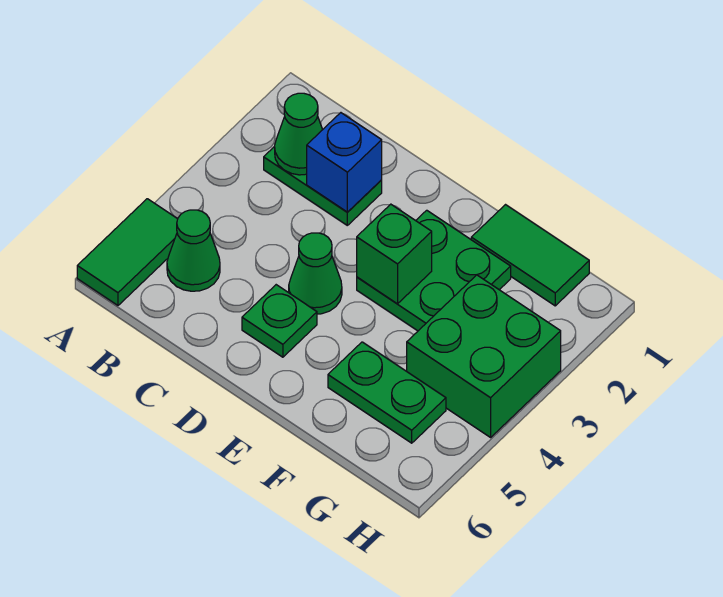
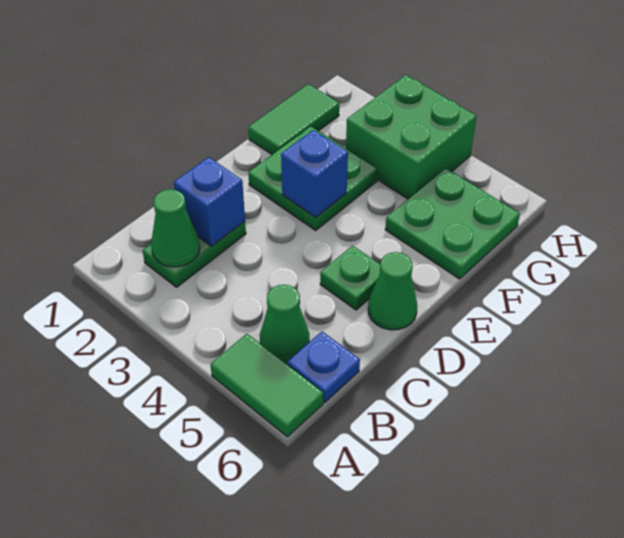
none -> blue plate B6 level 1
green cone D4 level 1 -> green cone D6 level 1
green brick E3 level 2 -> blue brick E3 level 2
green plate F5:G5 level 1 -> green plate F5:G6 level 1

